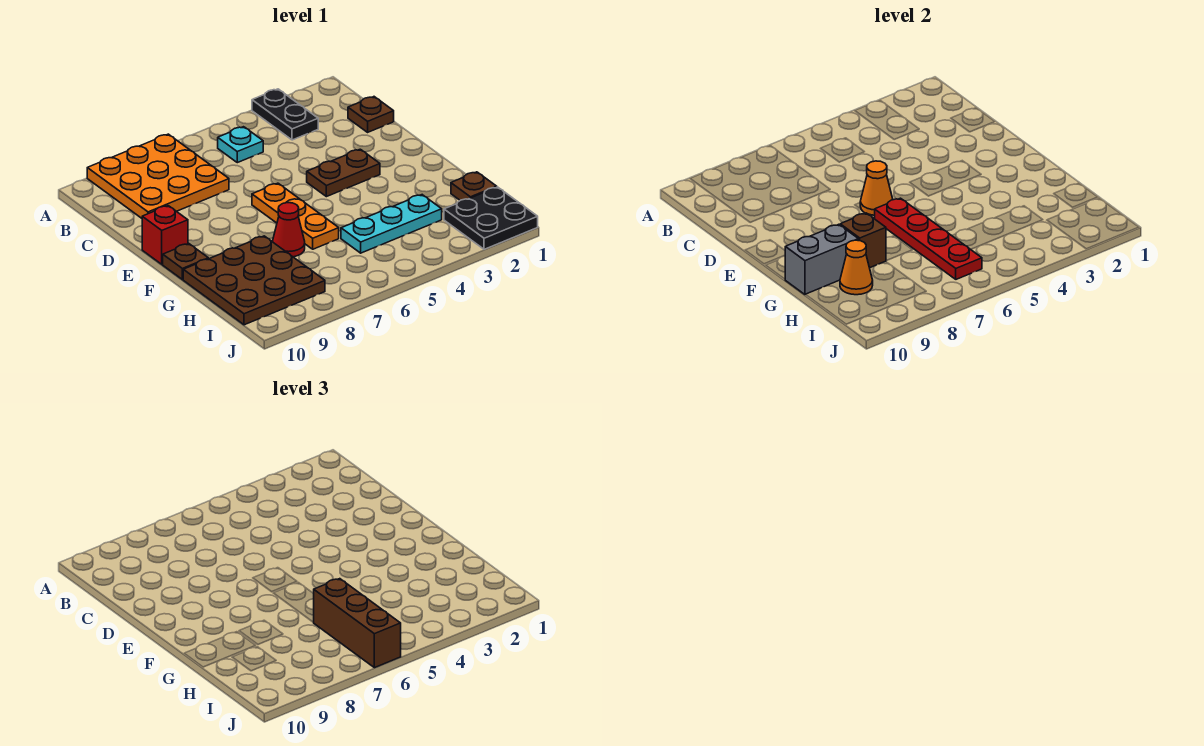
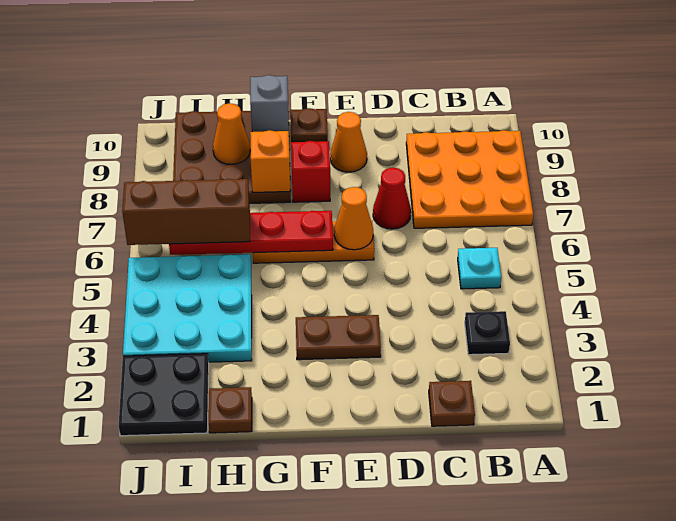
black plate A3:B3 level 1 -> black plate B3 level 1
brown plate E3:E4 level 1 -> brown plate E3:F3 level 1
none -> orange cone E9 level 1
red brick E10 level 1 -> red brick F8 level 1
red cone G7 level 1 -> red cone D7 level 1
brown brick G8 level 2 -> orange brick G8 level 2
grey brick G9:G10 level 2 -> grey brick G10 level 2
cyan plate H3:H5 level 1 -> cyan plate H3:J5 level 1

